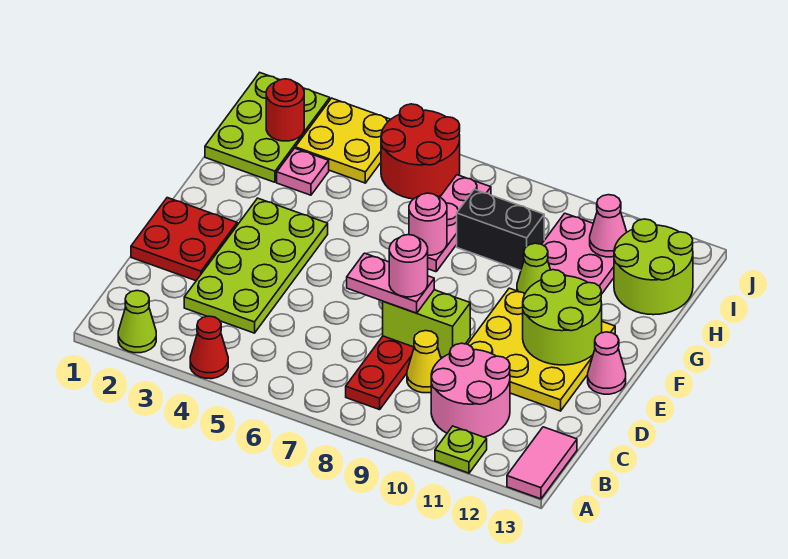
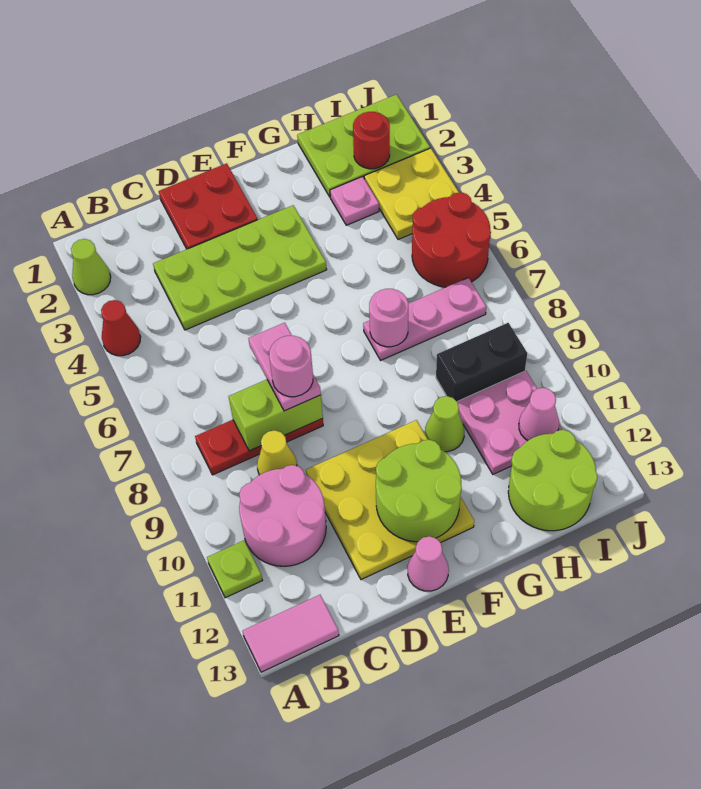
lime brick D8:D9 level 2 -> lime brick C8:D8 level 2
black brick H8:H9 level 1 -> black brick H9:I9 level 1

